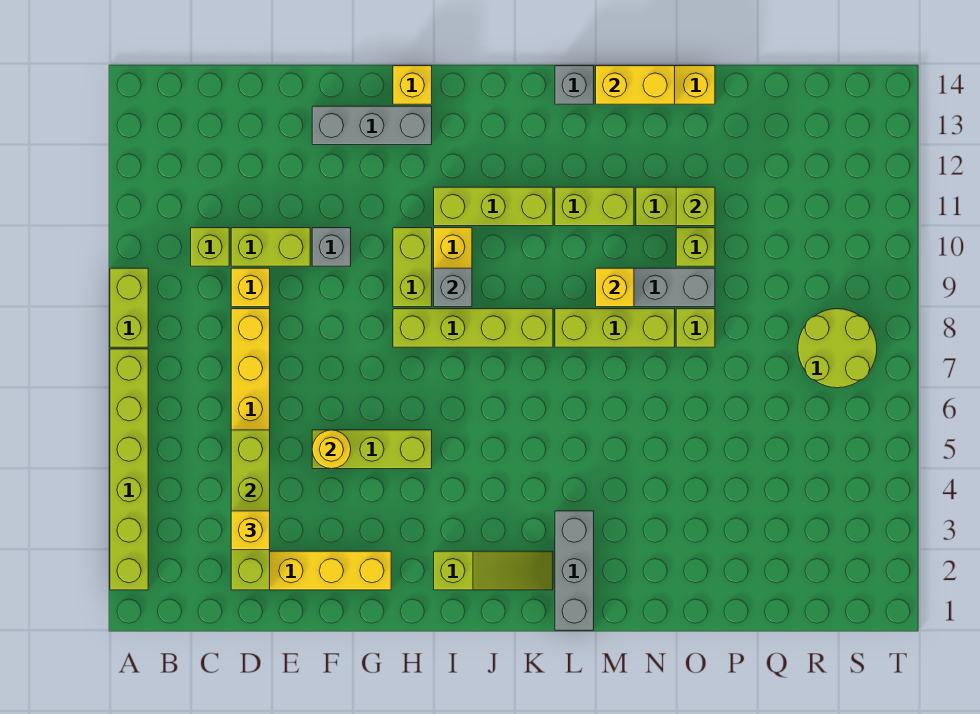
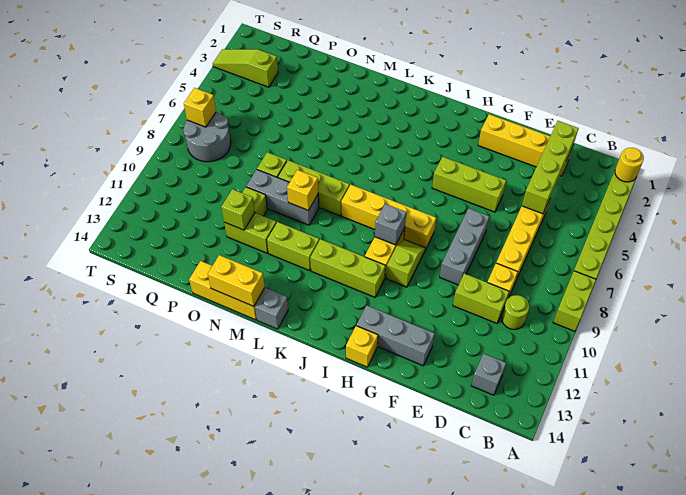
lime brick C10 level 1 -> lime round brick C10 level 1
yellow brick D3 level 3 -> yellow brick S7 level 2
yellow round brick F5 level 2 -> yellow round brick A2 level 2
grey brick F10 level 1 -> grey brick C13 level 1
lime brick H8:K8 level 1 -> yellow brick H8:K8 level 1
lime brick H9:H10 level 1 -> lime slope H9:H10 level 1 top 10
lime slope I2:K2 level 1 top I -> lime slope R3:T3 level 1 top R
grey brick L1:L3 level 1 -> grey brick F7:F9 level 1
lime round brick R7:S8 level 1 -> grey round brick R7:S8 level 1

